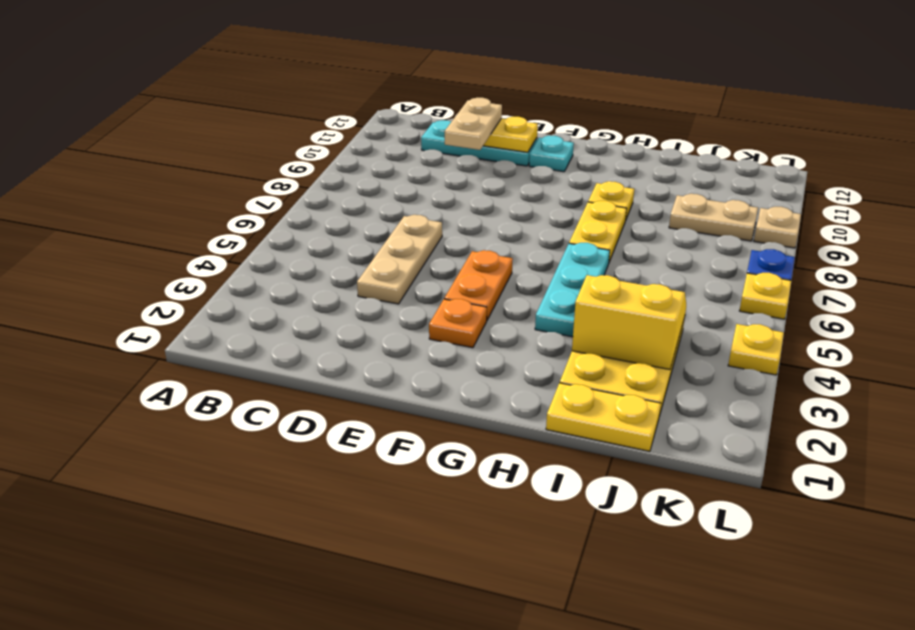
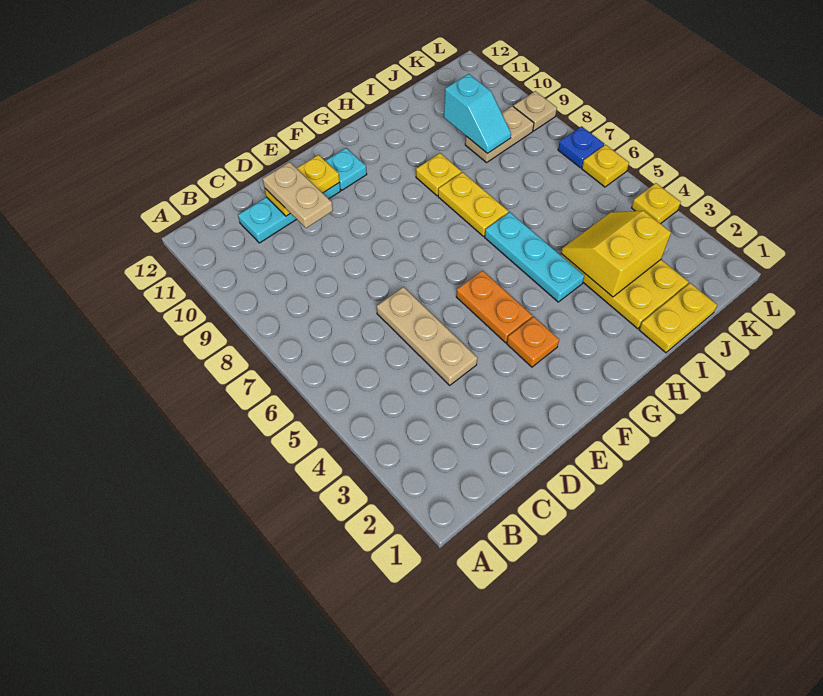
none -> cyan slope J9:J10 level 2 top 10

